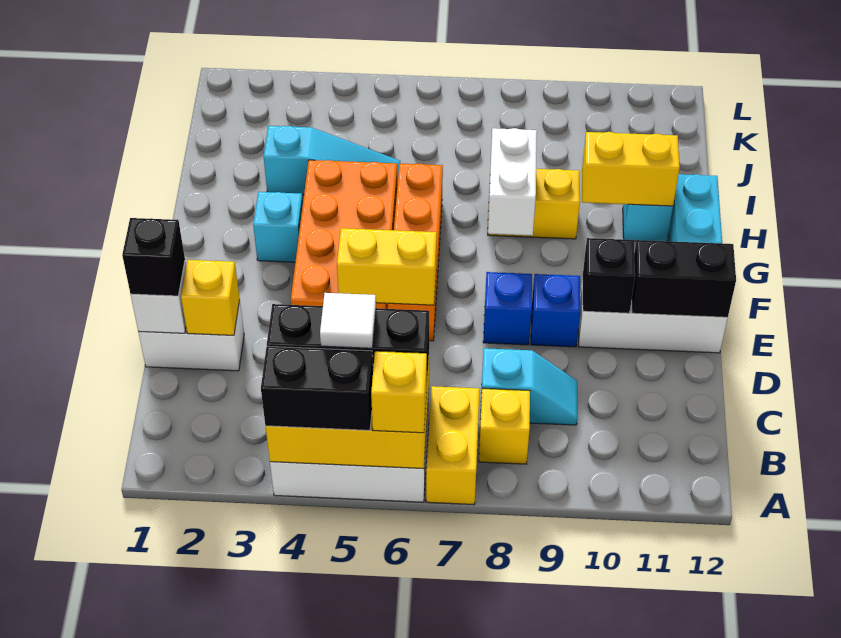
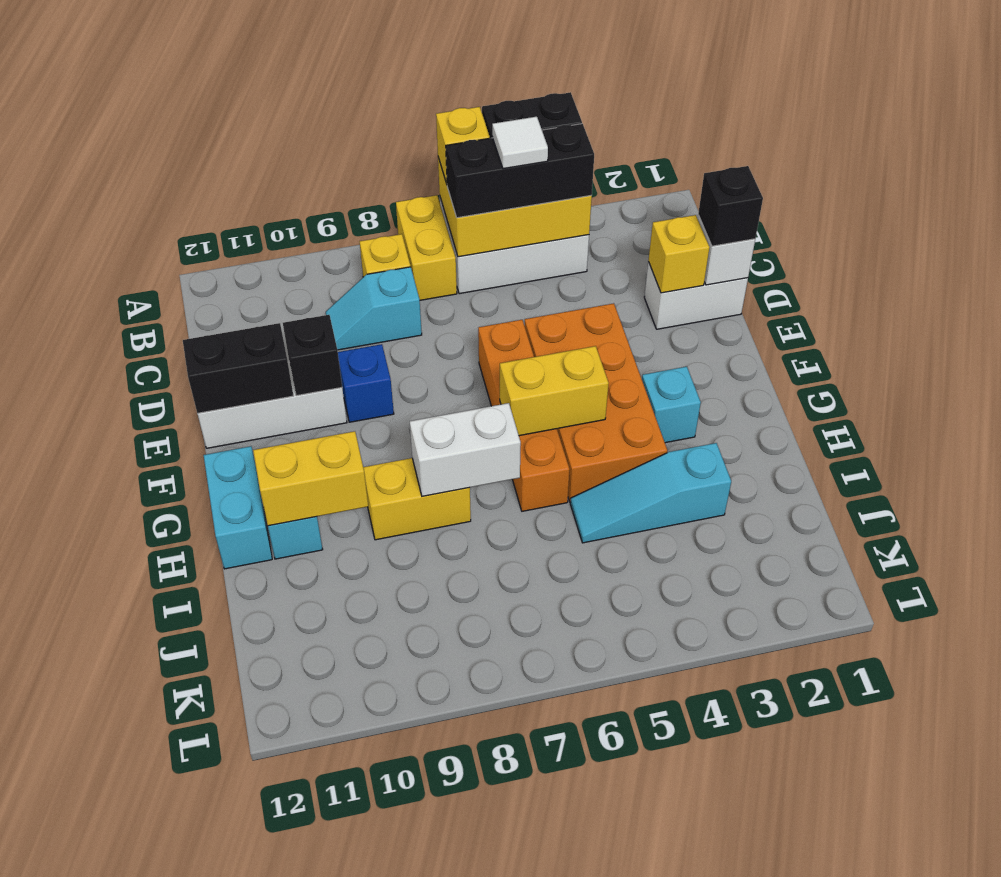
yellow brick E5:E6 level 2 -> yellow brick G5:G6 level 2
blue brick E8 level 1 -> none
white brick G8:H8 level 2 -> white brick H7:H8 level 2

